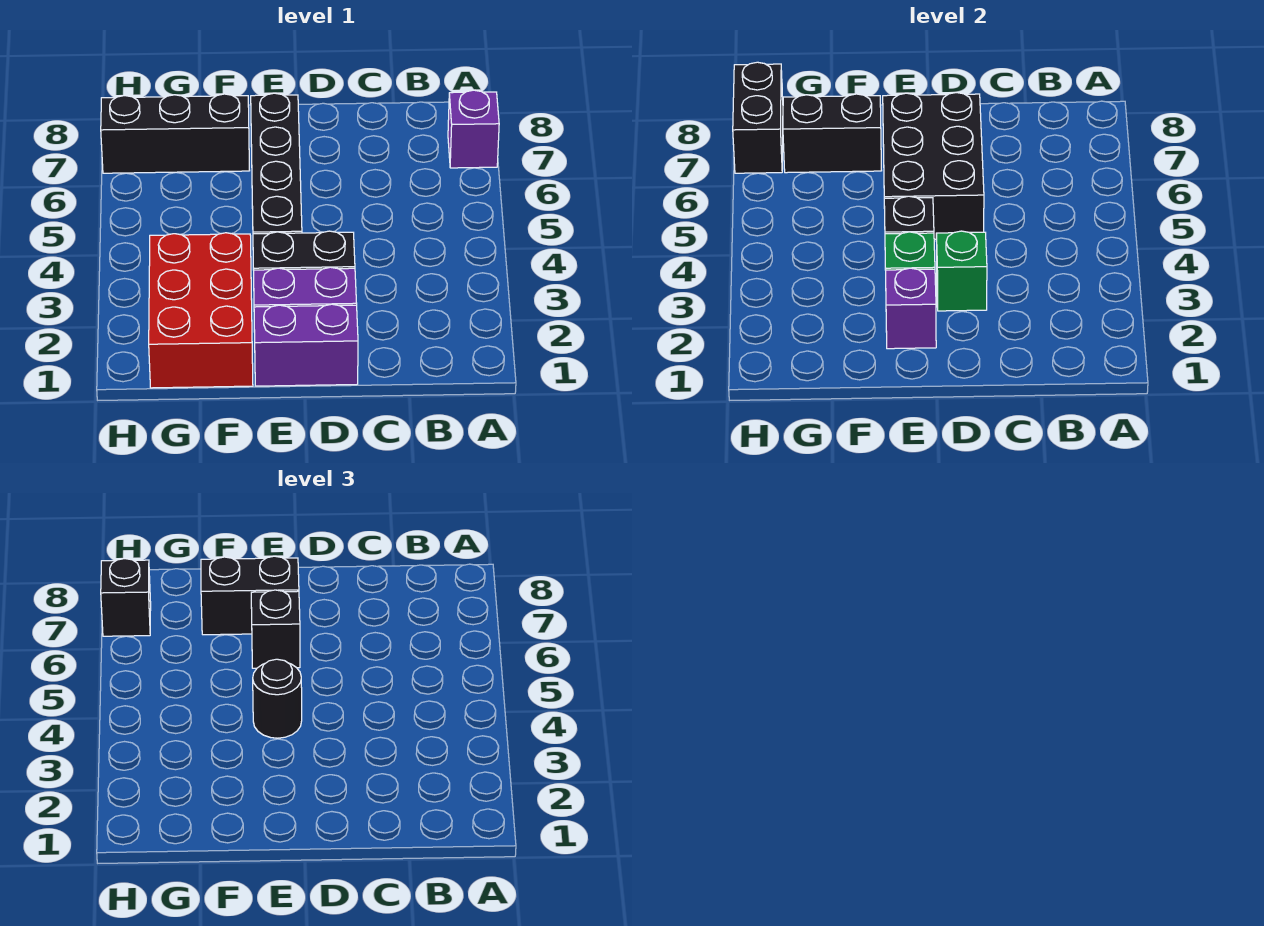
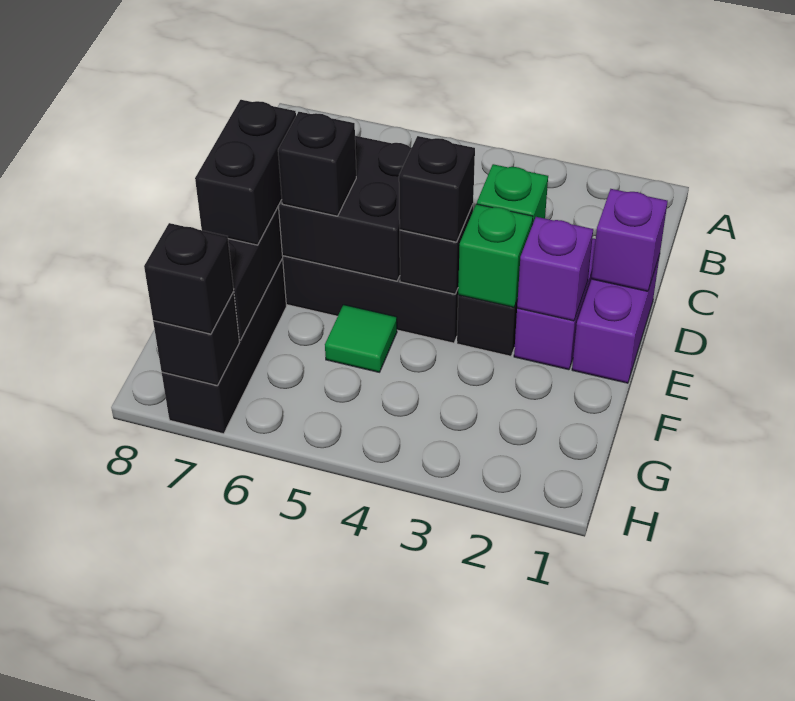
purple brick A7 level 1 -> purple brick D1 level 2
black round brick E4 level 3 -> black brick E4 level 3
red brick F1:G3 level 1 -> none
none -> green tile F5 level 1
black brick H7:H8 level 2 -> black brick H7 level 2

